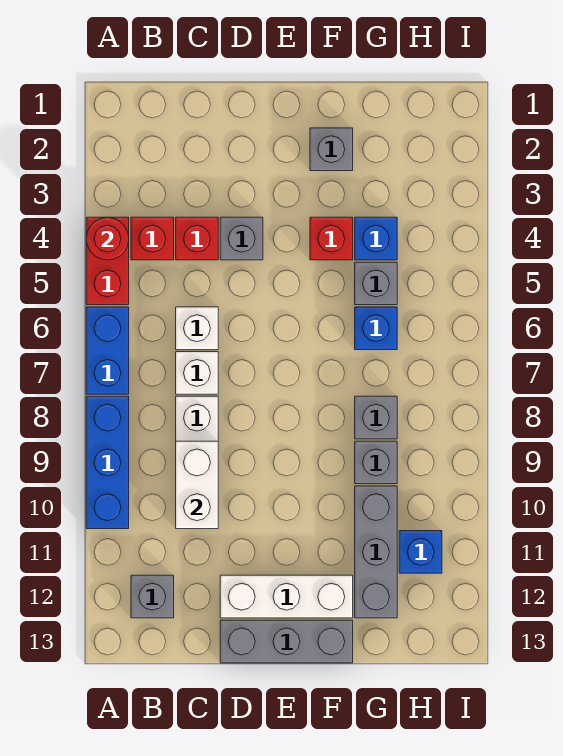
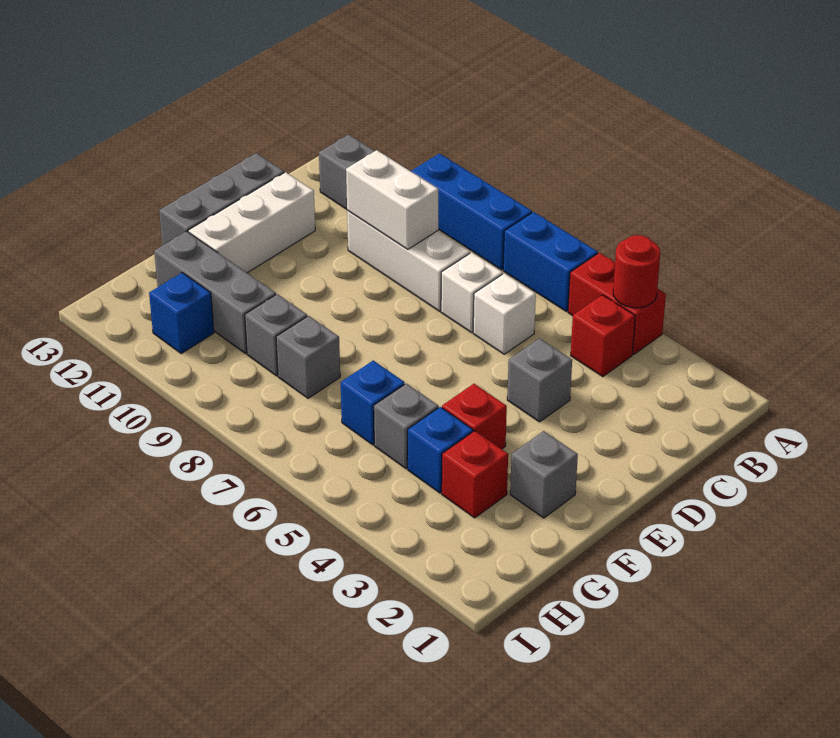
red brick C4 level 1 -> red brick G3 level 1

